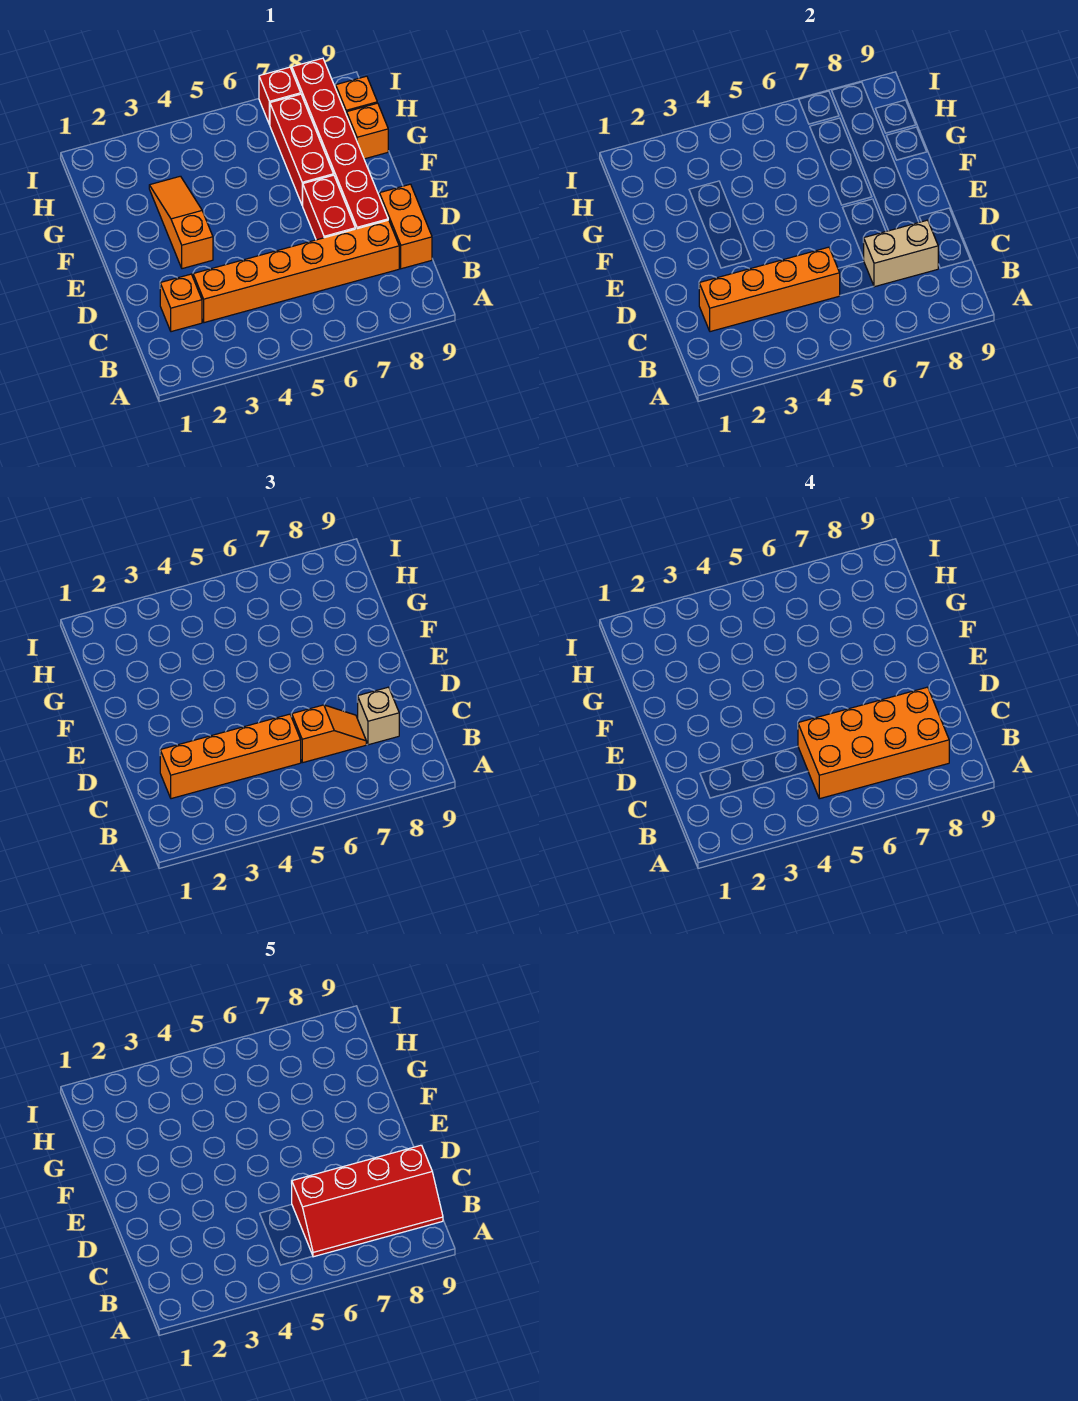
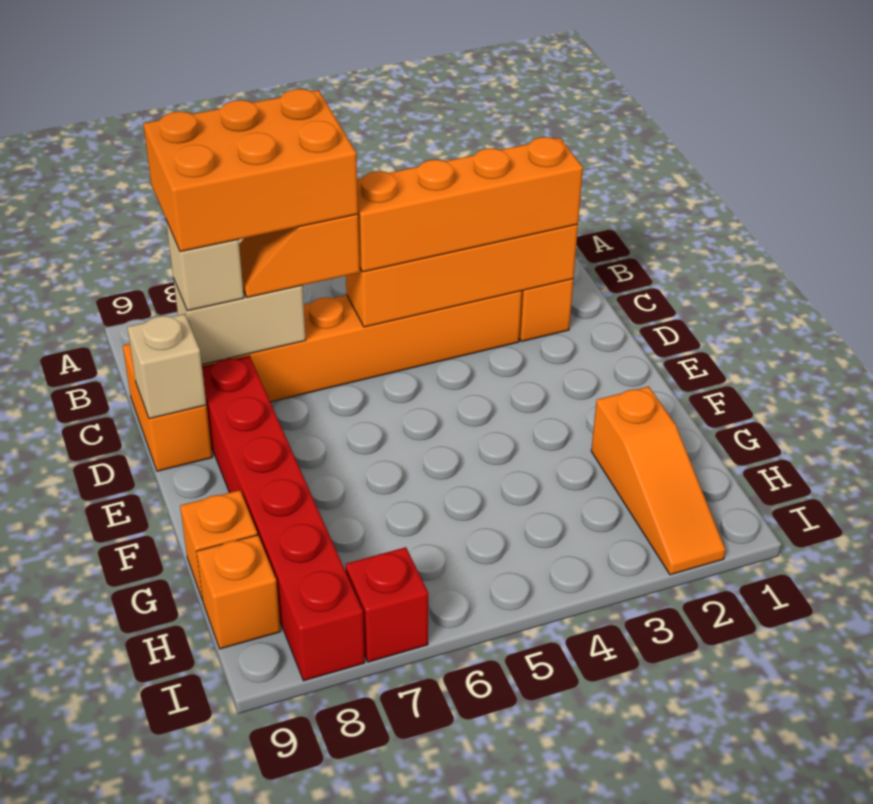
orange brick B5:C8 level 4 -> orange brick B6:C8 level 4
red slope B6:C9 level 5 top C -> none
red brick D7:E7 level 1 -> none
none -> tan brick D9 level 2
orange slope E3:G3 level 1 top E -> orange slope G2:I2 level 1 top G
red brick F7:H7 level 1 -> none

